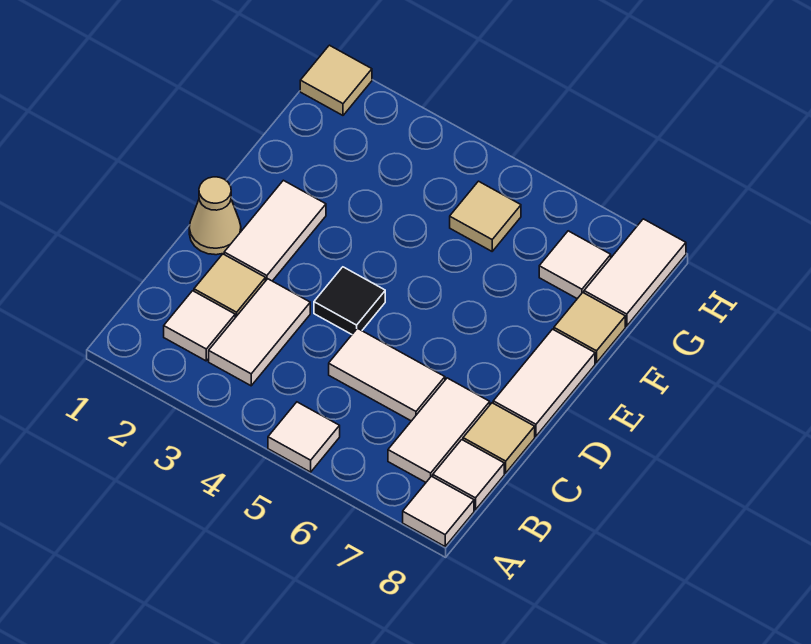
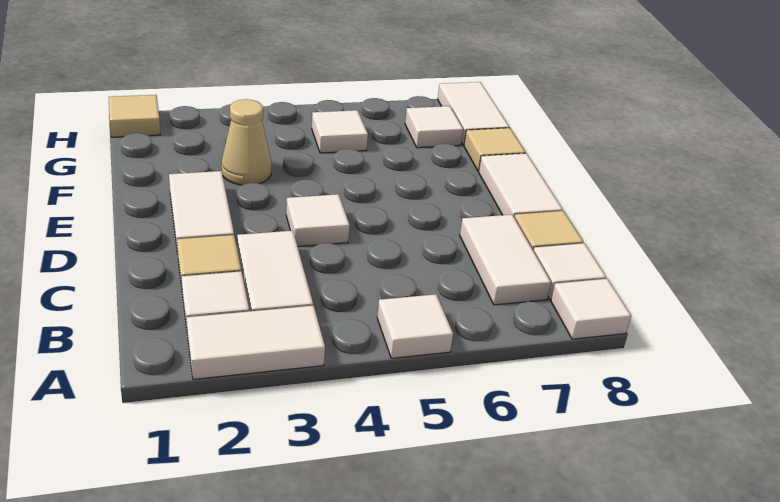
white tile C5:C6 level 1 -> white tile A2:A3 level 1
tan cone D1 level 1 -> tan cone F3 level 1
black tile D4 level 1 -> white tile D4 level 1
tan tile G5 level 1 -> white tile G5 level 1

